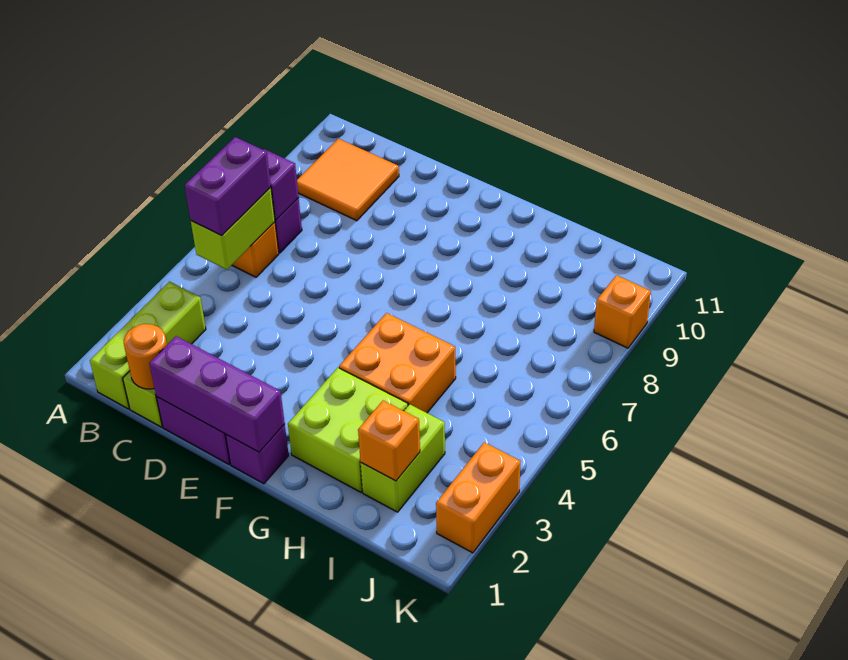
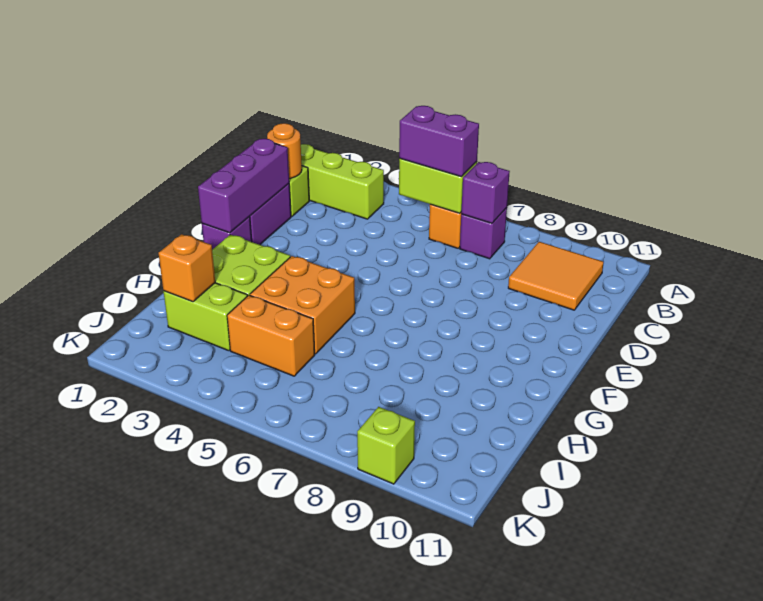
orange brick K2:K3 level 1 -> orange brick I4:I5 level 1
orange brick K9 level 1 -> lime brick K9 level 1

